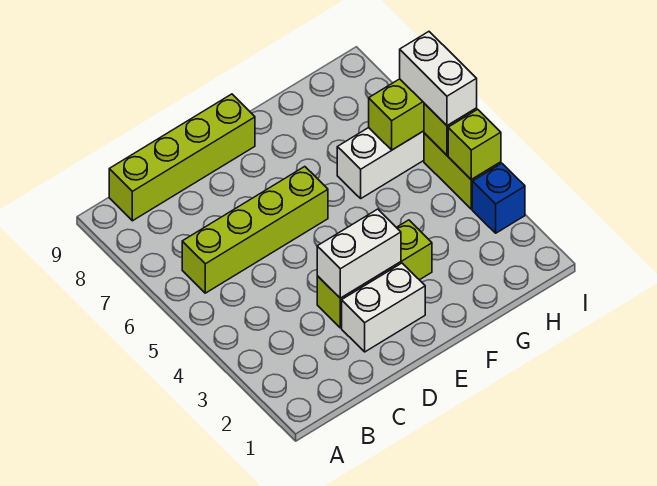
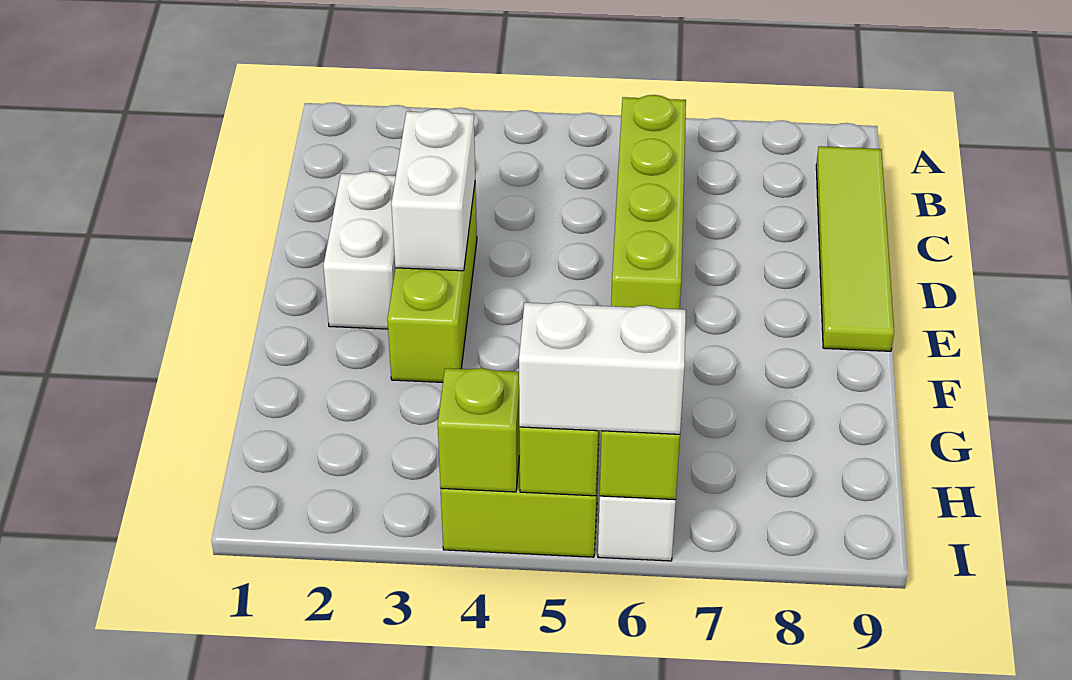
lime brick B9:E9 level 1 -> lime tile B9:E9 level 1
blue brick I3 level 1 -> none

